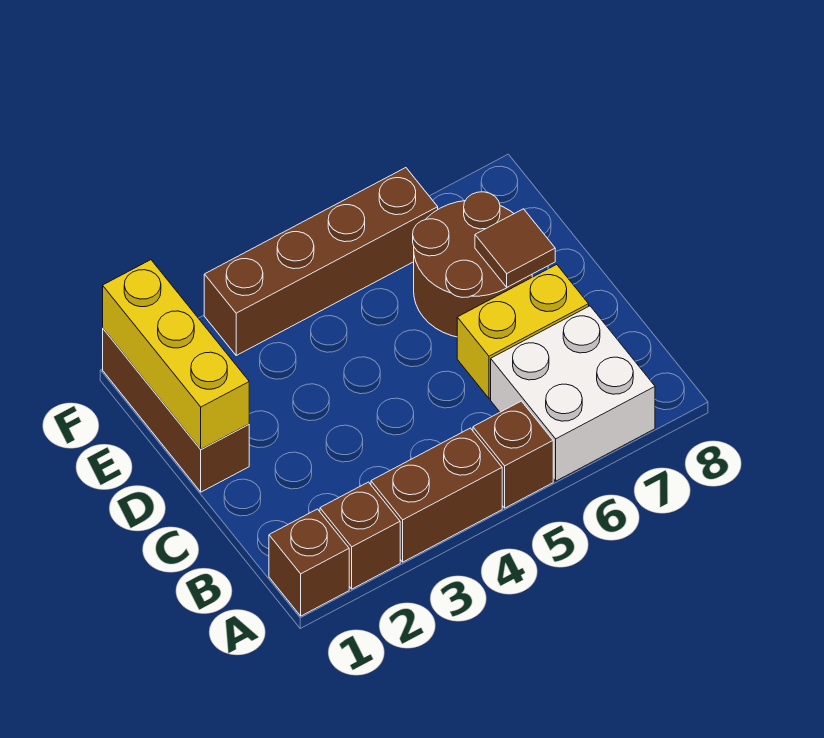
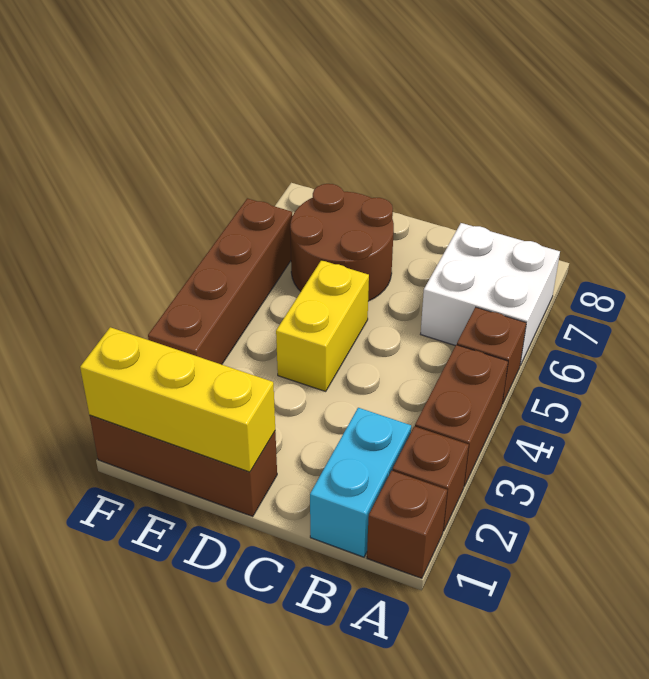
none -> cyan brick B1:B2 level 1
yellow brick C6:C7 level 1 -> yellow brick D4:D5 level 1
brown tile D7 level 2 -> none

